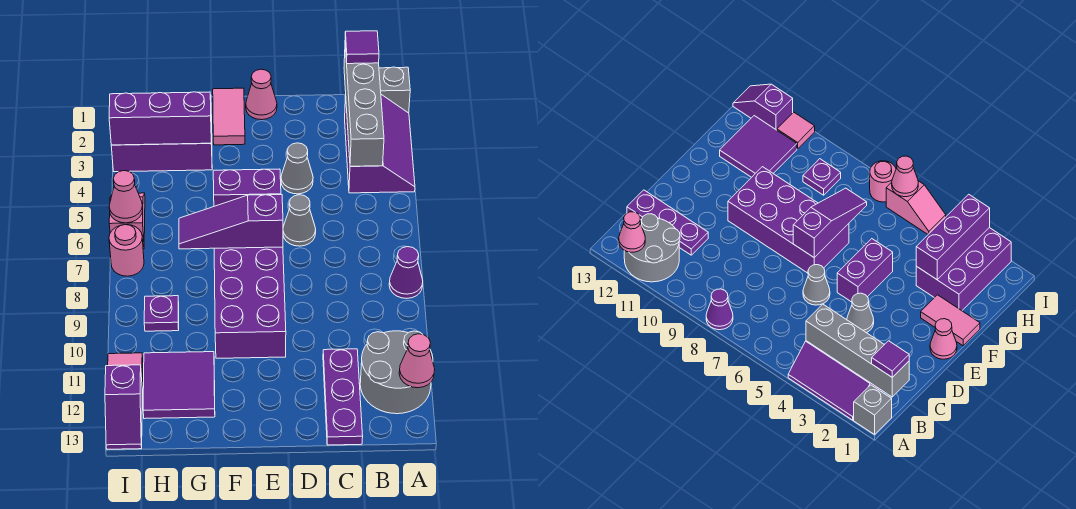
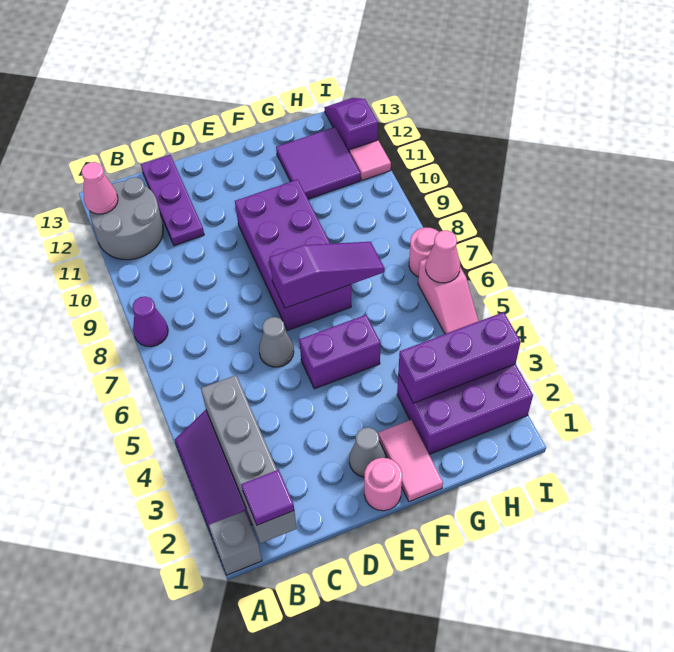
grey cone D4 level 1 -> grey cone E2 level 1
pink cone E1 level 1 -> pink round brick E1 level 1
purple plate H9 level 1 -> none

